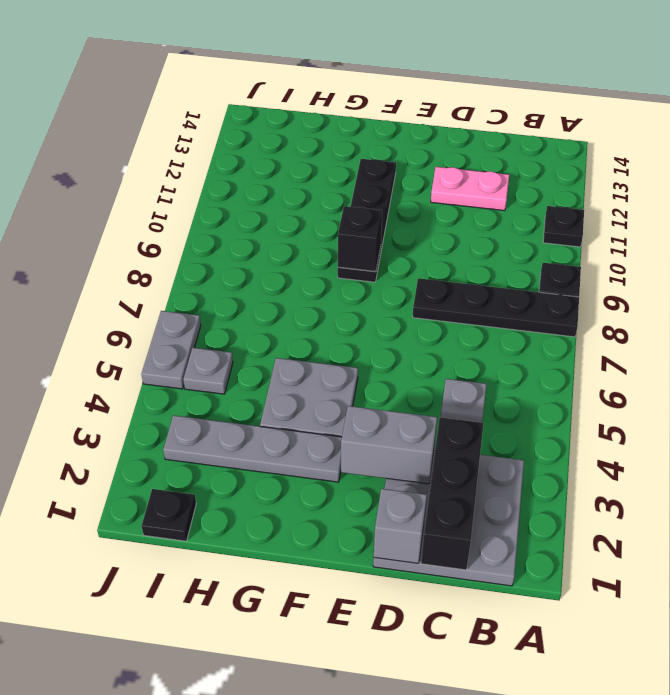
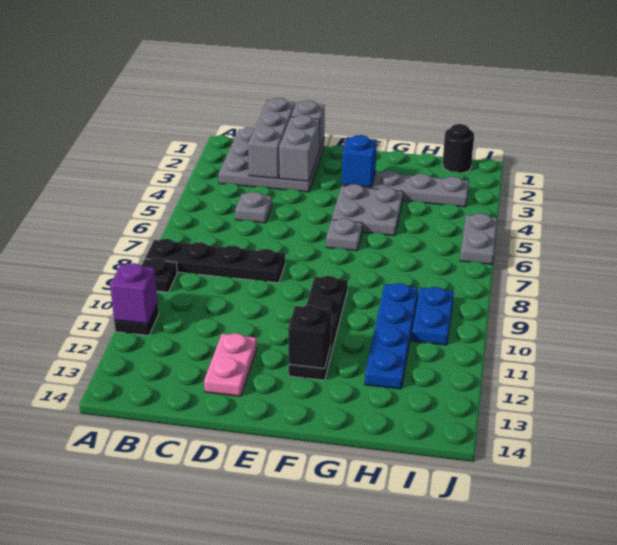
none -> purple brick A11 level 2
black brick C1:C3 level 2 -> grey brick C1:C3 level 2
pink plate C12:D12 level 1 -> pink plate D12:D13 level 1
grey brick D3:E3 level 2 -> grey brick D2:D3 level 2
none -> blue brick F3 level 2
black brick F9 level 2 -> black brick F12 level 2
none -> blue plate H9:H12 level 1
black plate I1 level 1 -> black round brick I1 level 1
grey plate I5 level 1 -> grey plate F6 level 1
none -> blue plate I9:I10 level 1

